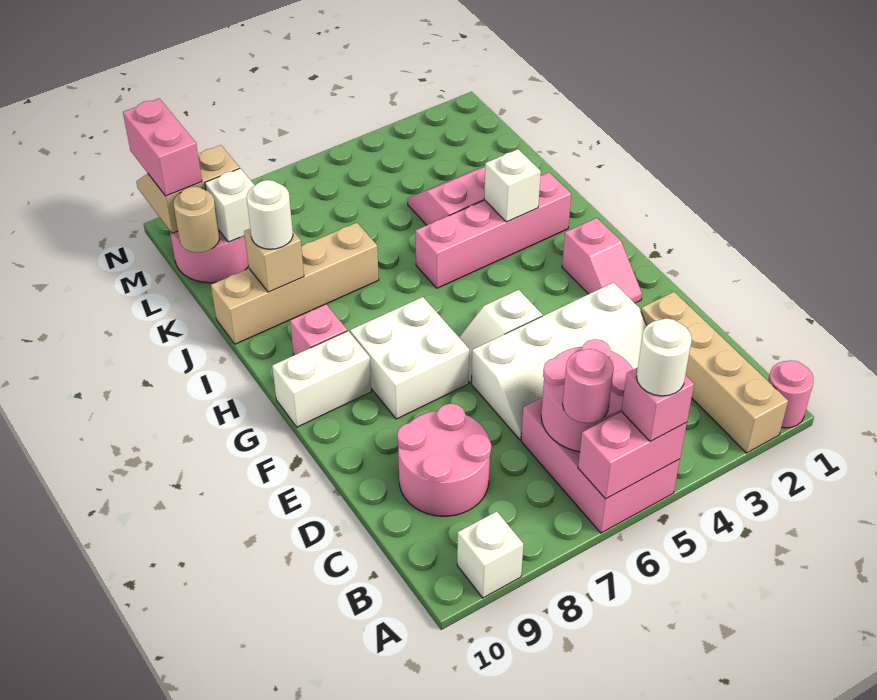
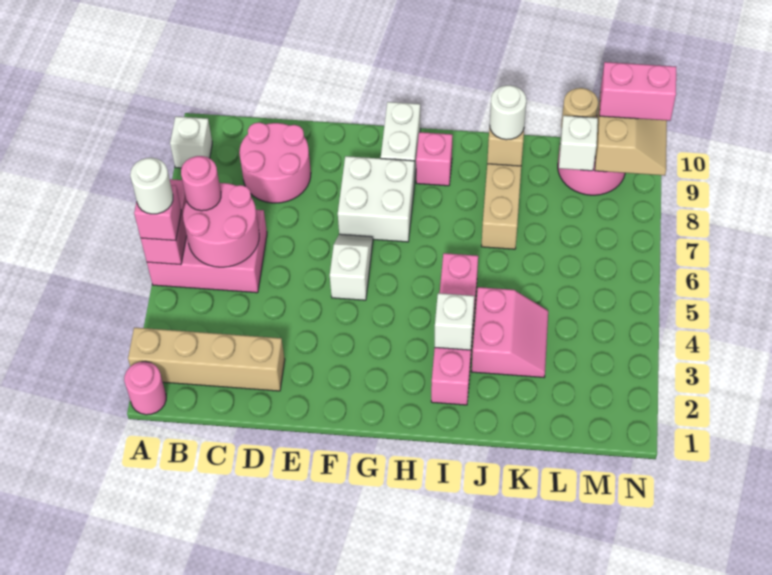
white slope D3:E6 level 1 top E -> none
pink slope F2:G2 level 1 top G -> none

